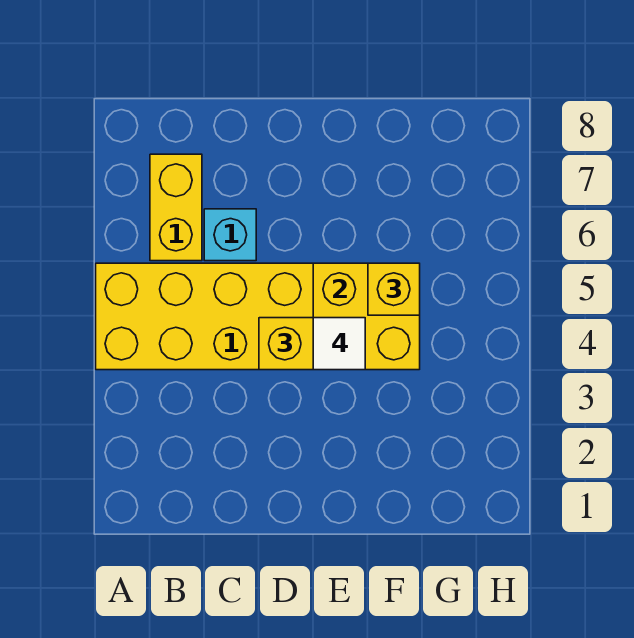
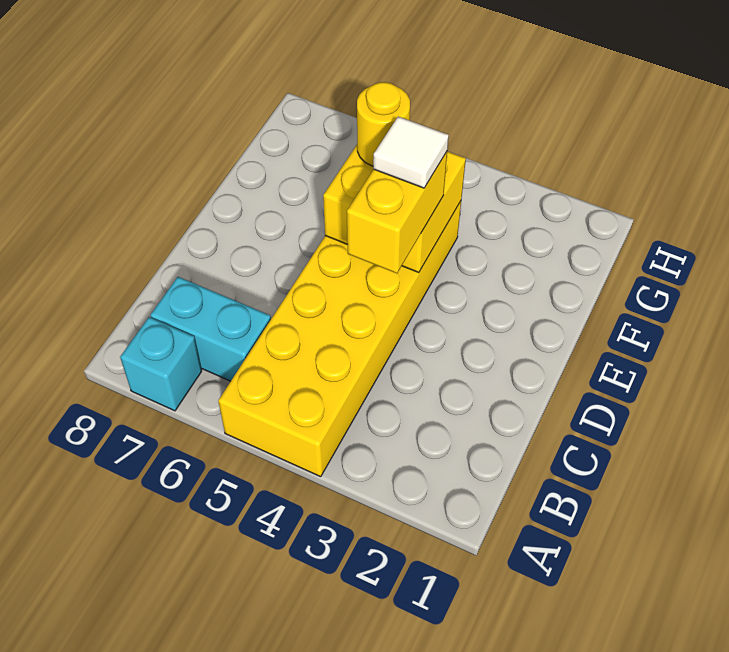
yellow brick B6:B7 level 1 -> cyan brick B6:B7 level 1
cyan brick C6 level 1 -> cyan brick A7 level 1
yellow brick F5 level 3 -> yellow round brick F5 level 3

